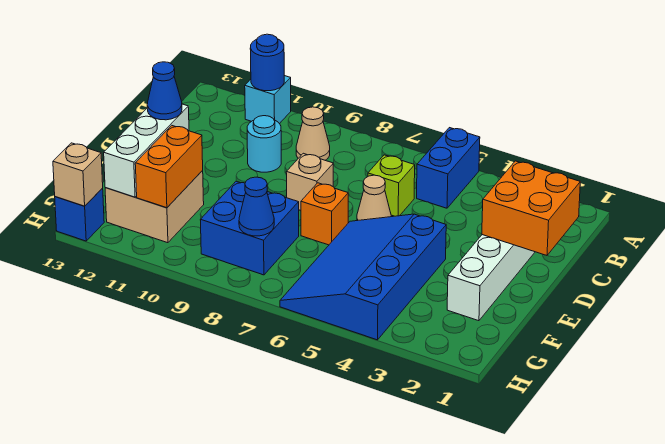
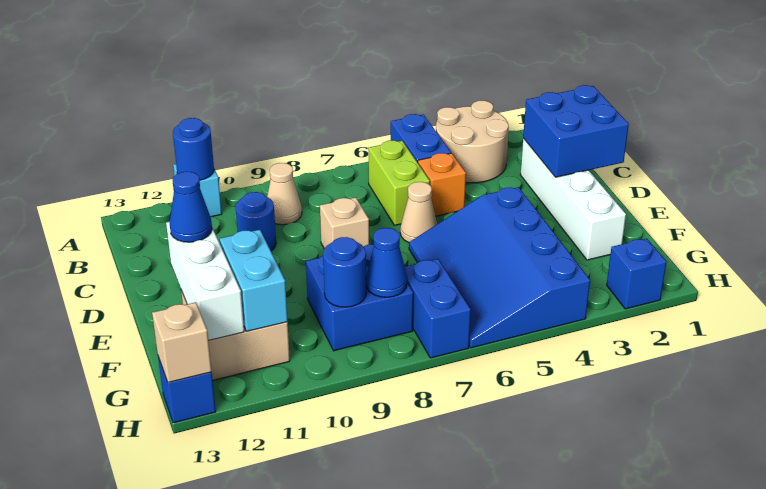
none -> tan round brick A3:B4 level 1
orange brick C1:D2 level 2 -> blue brick C1:D2 level 2
lime brick C6 level 1 -> lime brick B6:C6 level 1
cyan round brick C10 level 1 -> blue round brick C10 level 1
orange brick E7 level 1 -> orange brick C5 level 1
orange brick F11:G11 level 2 -> cyan brick F11:G11 level 2
none -> blue brick G7:H7 level 1
none -> blue round brick G9 level 2
none -> blue brick H2 level 1

